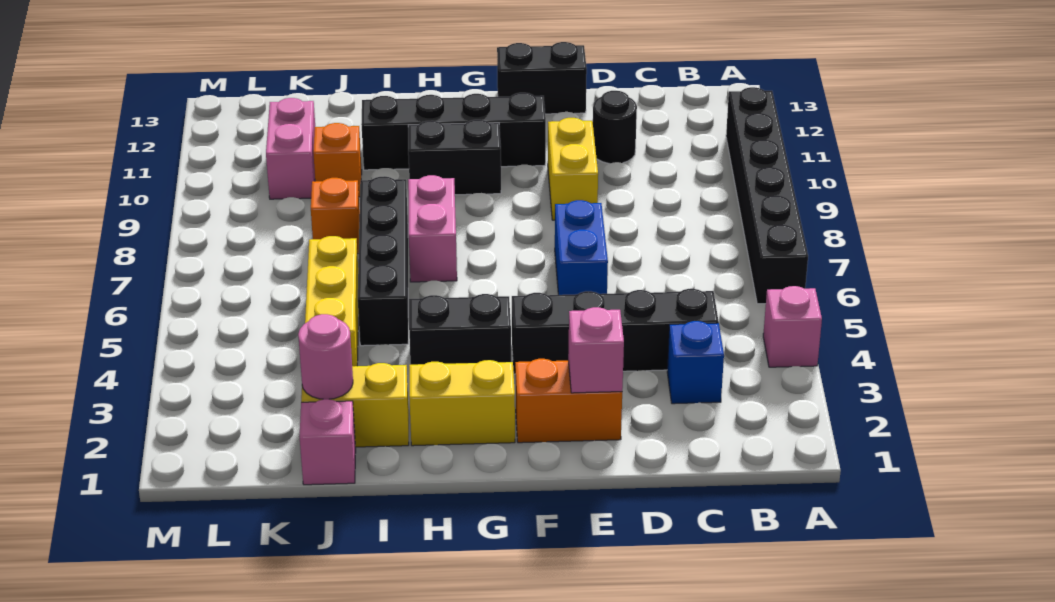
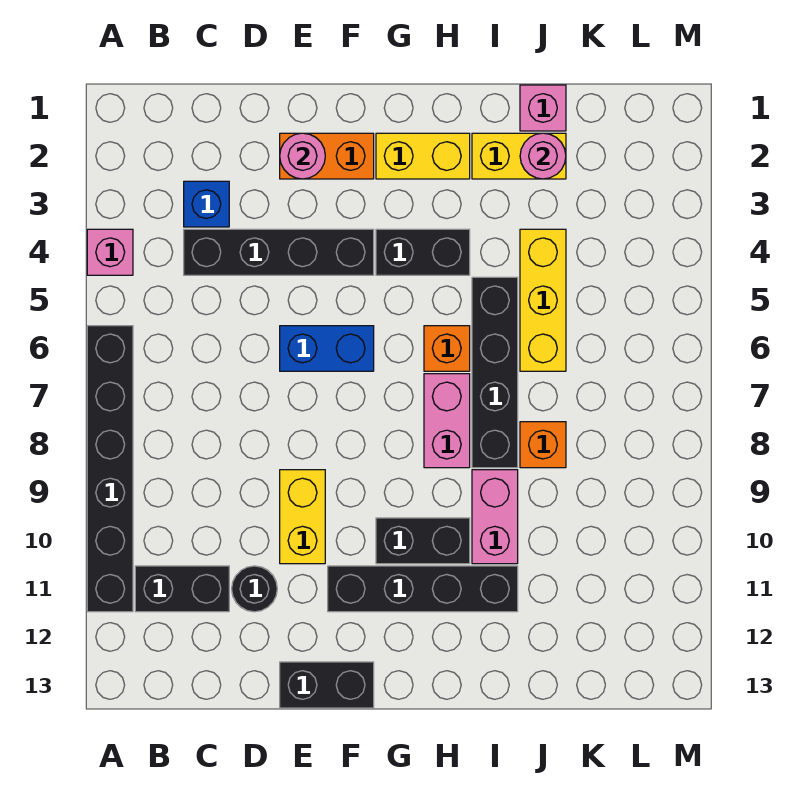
none -> black brick B11:C11 level 1
pink brick E2 level 2 -> pink round brick E2 level 2
blue brick E6:E7 level 1 -> blue brick E6:F6 level 1
orange brick J10 level 1 -> orange brick H6 level 1
pink brick K10:K11 level 1 -> pink brick I9:I10 level 1

